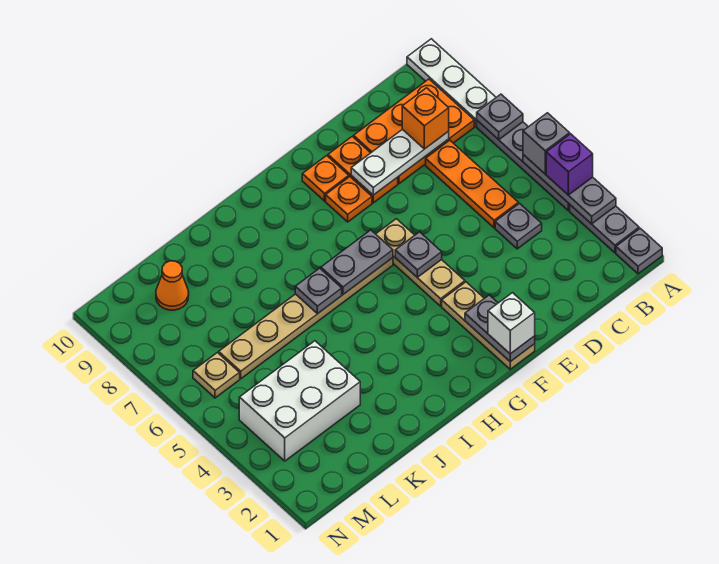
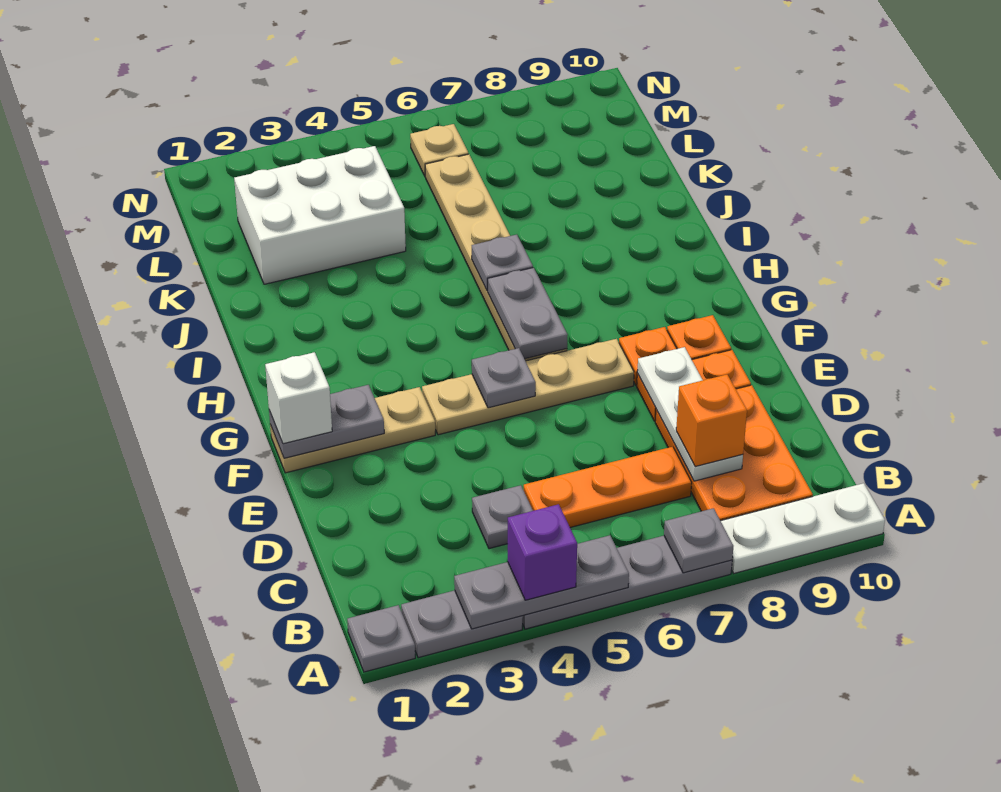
grey brick A5 level 3 -> none
tan plate F4:F6 level 1 -> tan plate F4:F7 level 1
white brick K3:M4 level 1 -> white brick K2:L4 level 1
orange cone L9 level 1 -> none

